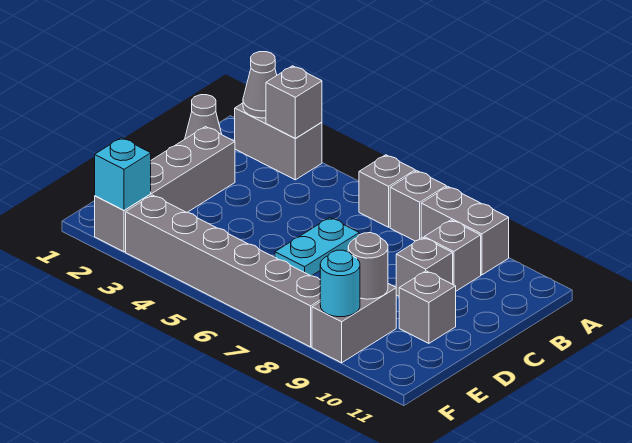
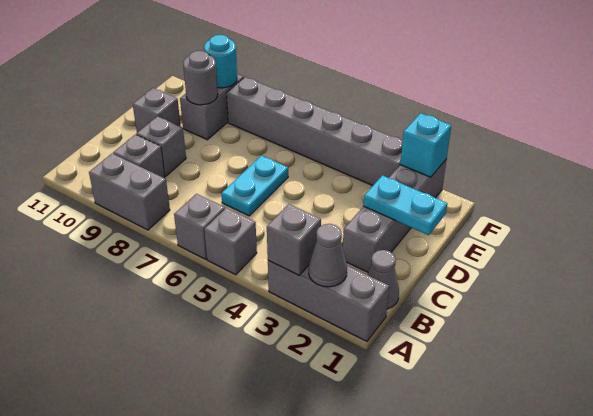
grey brick A2:A3 level 1 -> grey brick A1:A3 level 1
grey brick A7 level 1 -> grey brick A5 level 1
none -> cyan plate D1:D2 level 2

